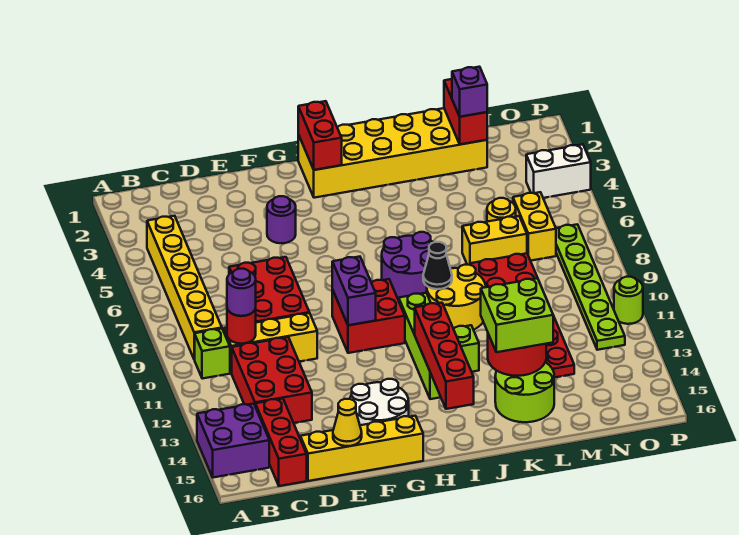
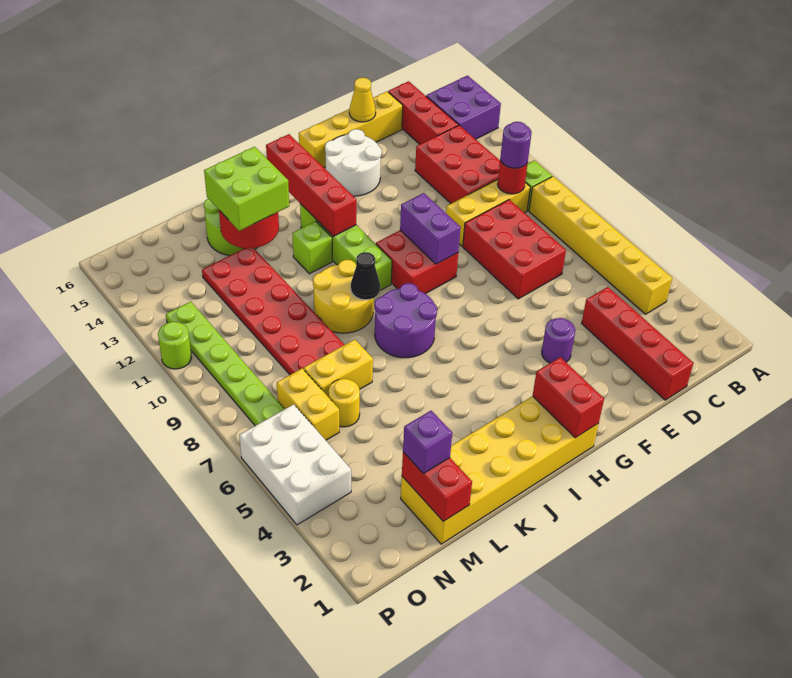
none -> red brick D1:D4 level 1
white brick O4:P4 level 1 -> white brick O4:P6 level 1

